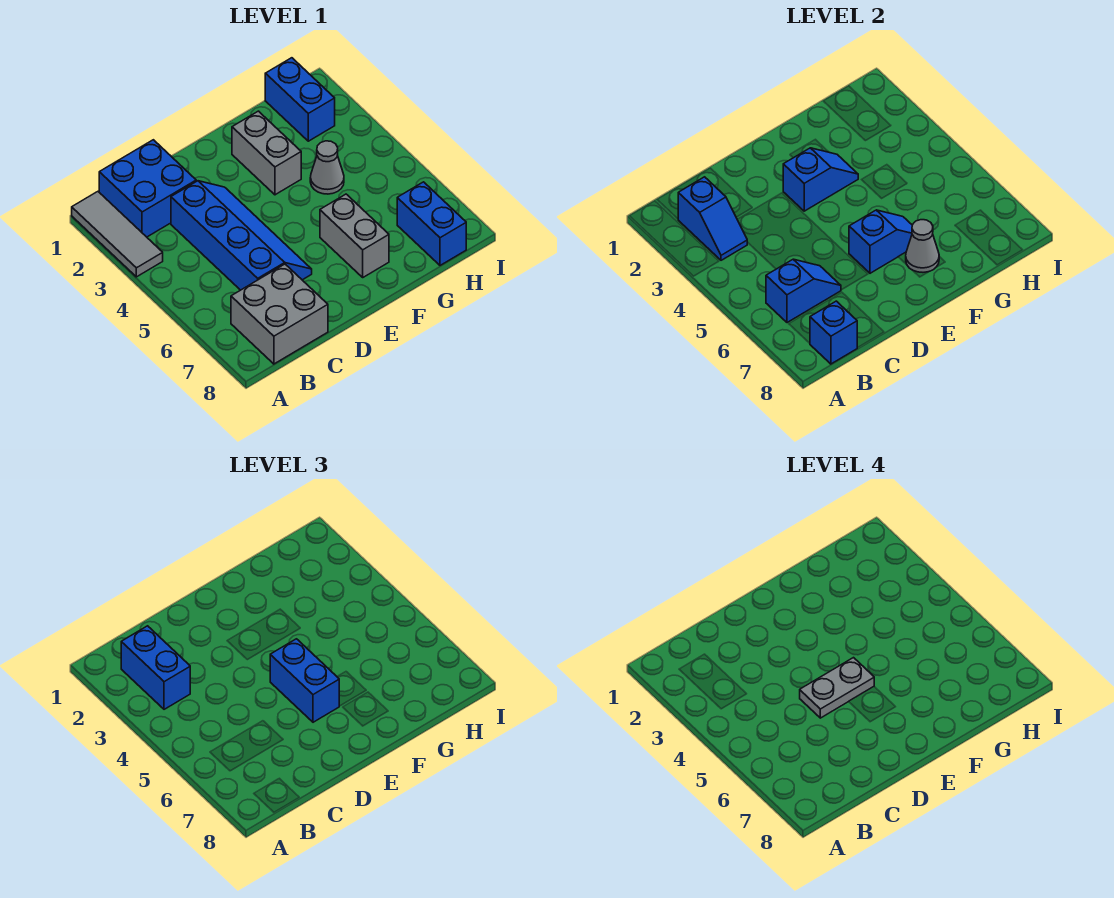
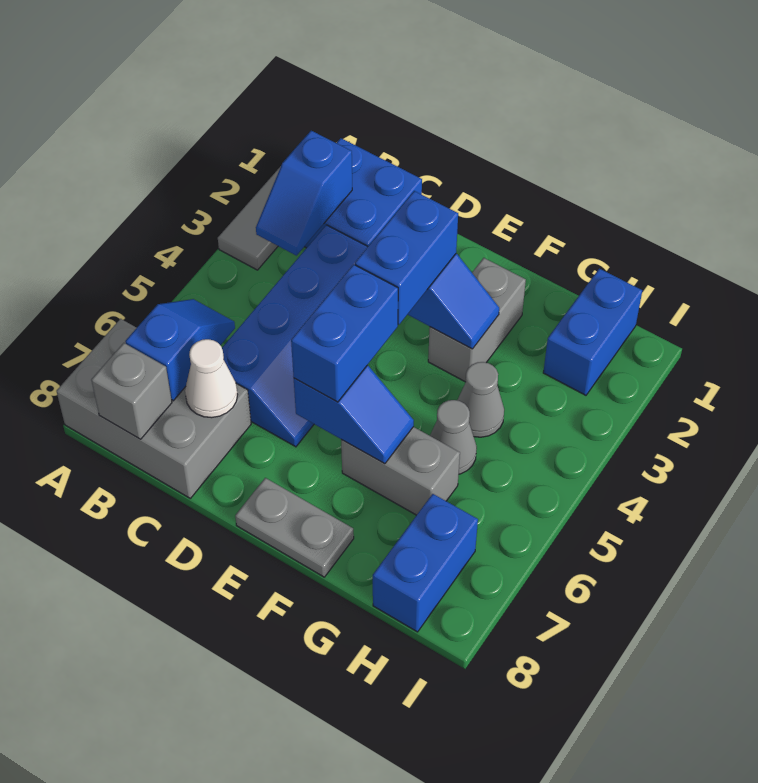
blue brick B2:B3 level 3 -> blue brick E3:E4 level 3
blue slope B6:C6 level 2 top B -> blue slope B6:B7 level 2 top 7
grey brick B7:C8 level 1 -> grey brick A7:C8 level 1
blue brick B8 level 2 -> grey brick B8 level 2
none -> white cone C7 level 2
grey plate D5:E5 level 4 -> grey plate E8:F8 level 1
grey brick F6:F7 level 1 -> grey brick F6:G6 level 1
grey cone F7 level 2 -> grey cone G5 level 1

